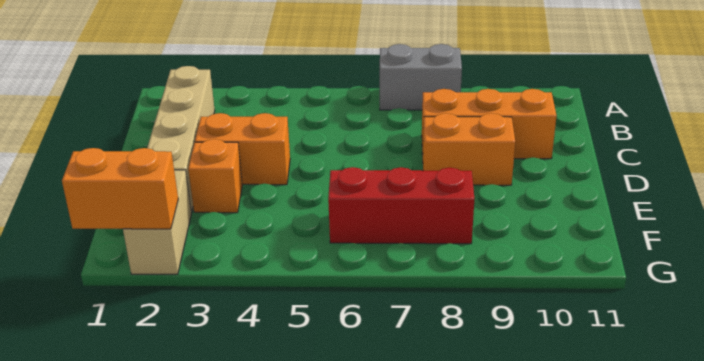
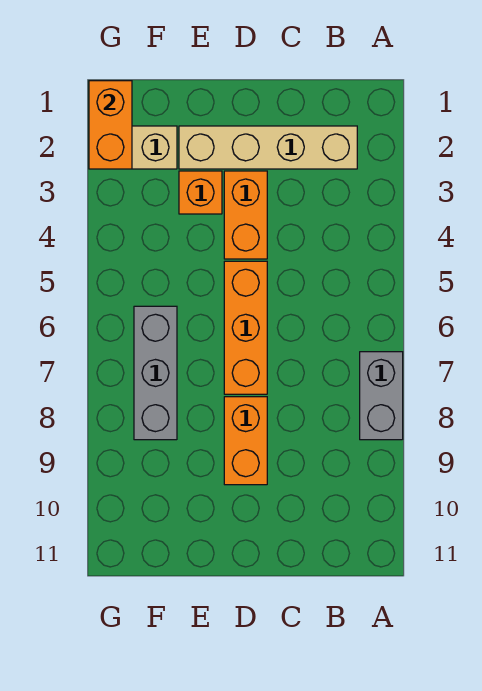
orange brick C8:C10 level 1 -> orange brick D5:D7 level 1
red brick F6:F8 level 1 -> grey brick F6:F8 level 1

